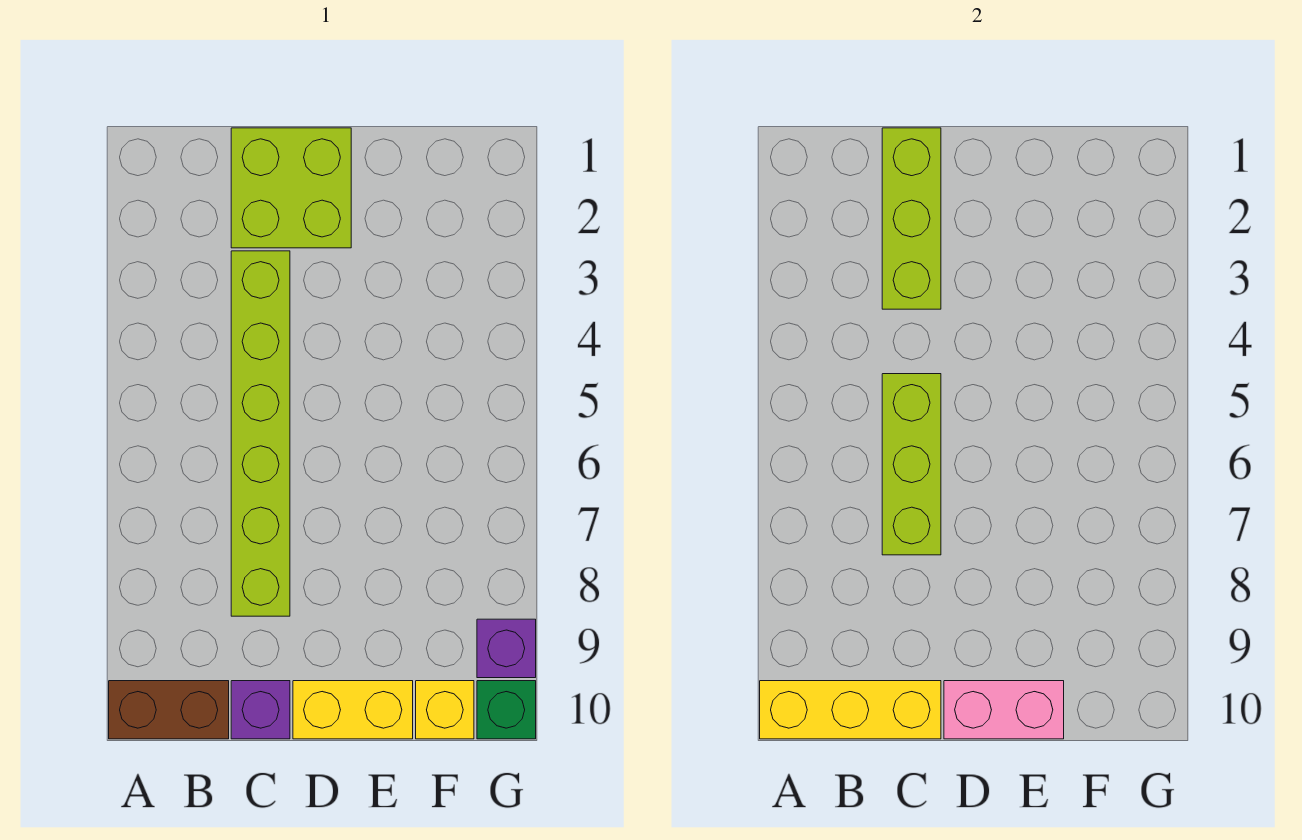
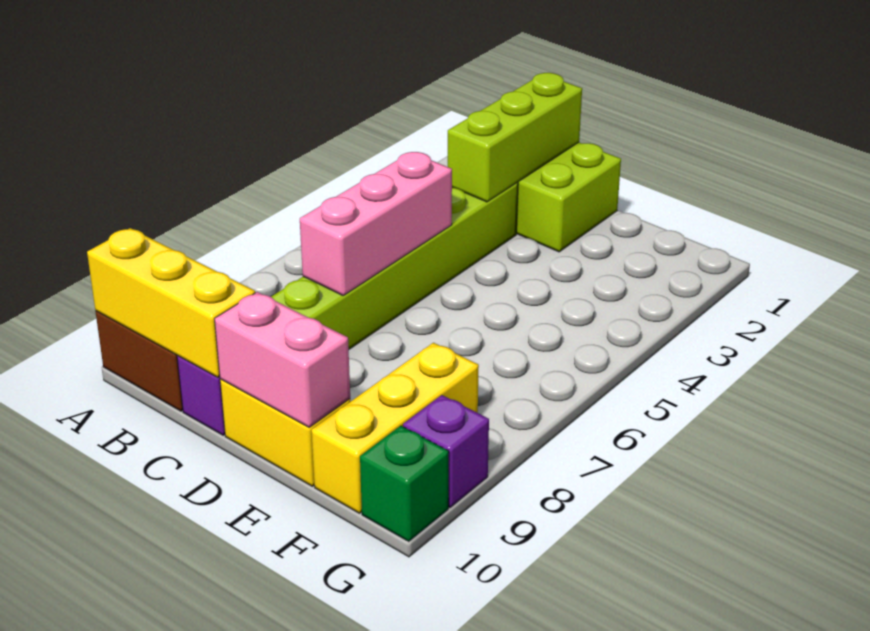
lime brick C5:C7 level 2 -> pink brick C5:C7 level 2
yellow brick F10 level 1 -> yellow brick F8:F10 level 1

